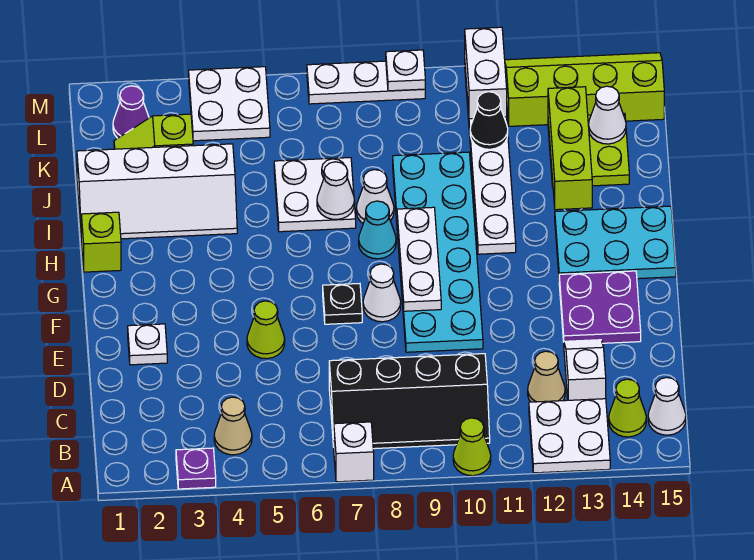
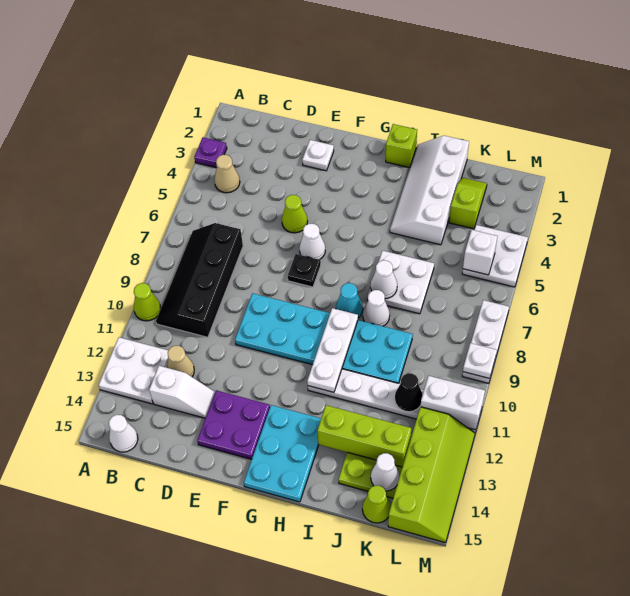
white brick A7 level 1 -> white brick L5 level 2
lime cone B14 level 1 -> lime cone K15 level 1
white cone F8 level 1 -> white cone F6 level 1
white plate F9:H9 level 2 -> white plate H9:H11 level 2
purple cone L2 level 1 -> none

